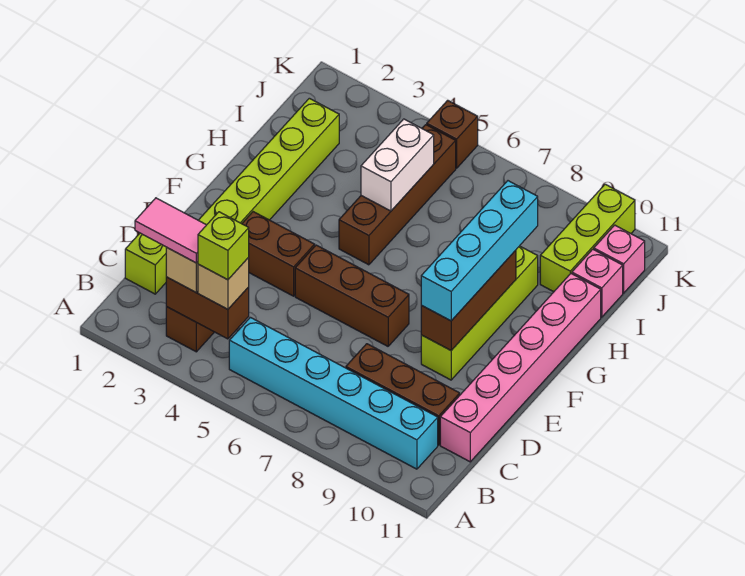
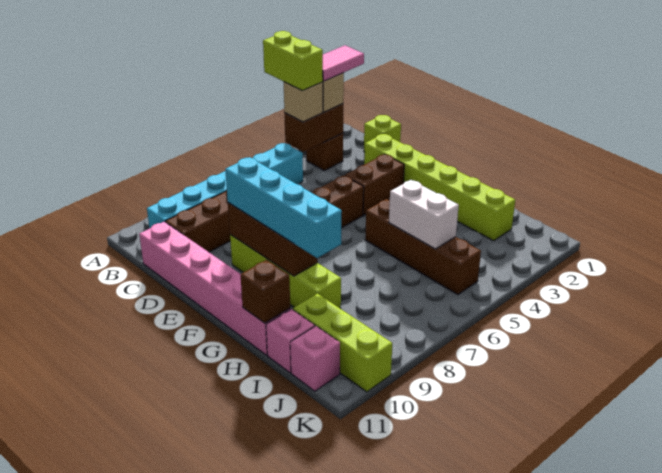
lime brick B4 level 4 -> lime brick A4:B4 level 4
brown brick K5 level 1 -> brown brick H11 level 2

